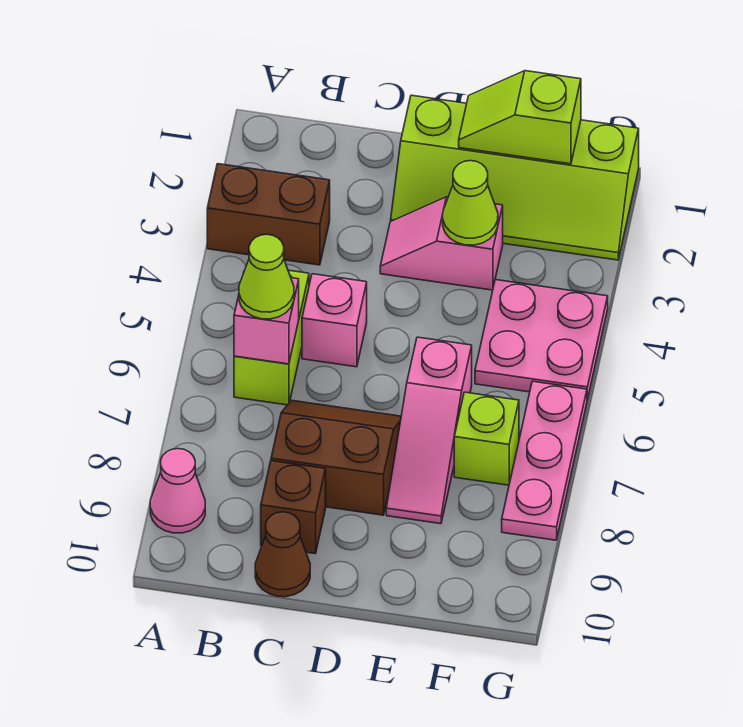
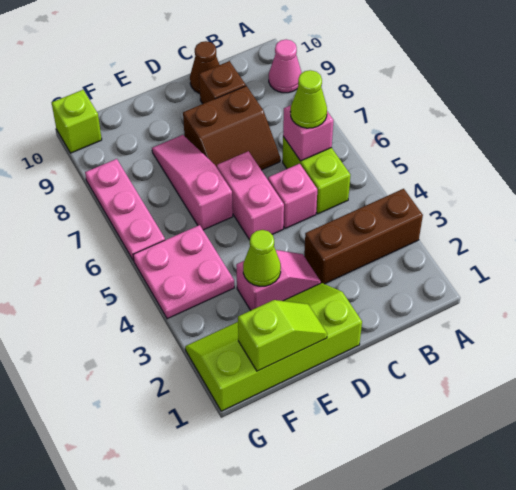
brown brick A3:B3 level 1 -> brown brick A3:C3 level 1
none -> pink brick D5:D6 level 1
lime brick F7 level 1 -> lime brick G10 level 1

